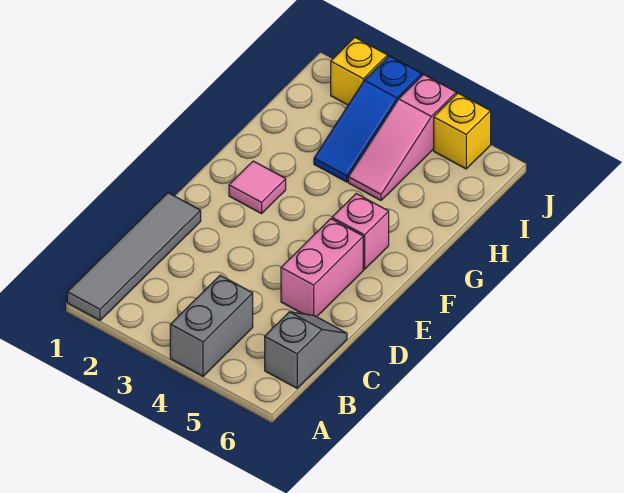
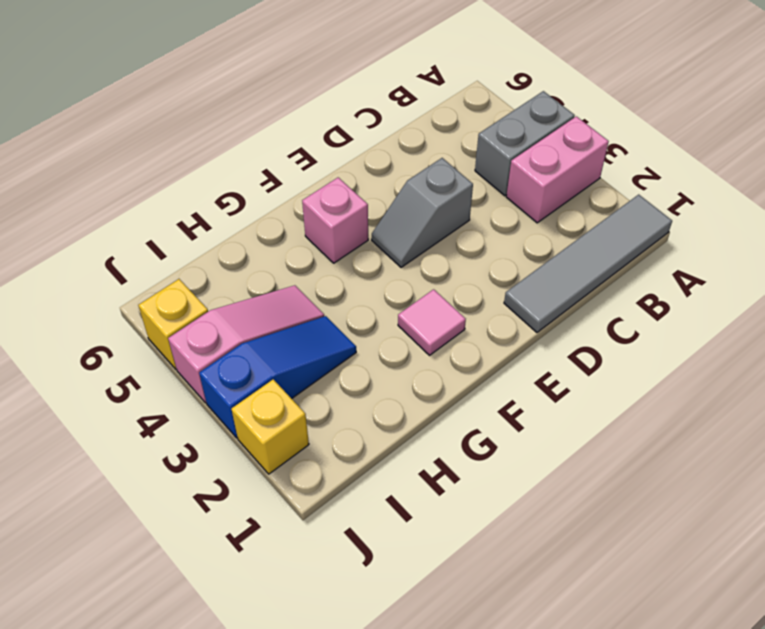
grey slope B6:C6 level 1 top B -> grey slope D4:E4 level 1 top D
pink brick D5:E5 level 1 -> pink brick A3:B3 level 1

